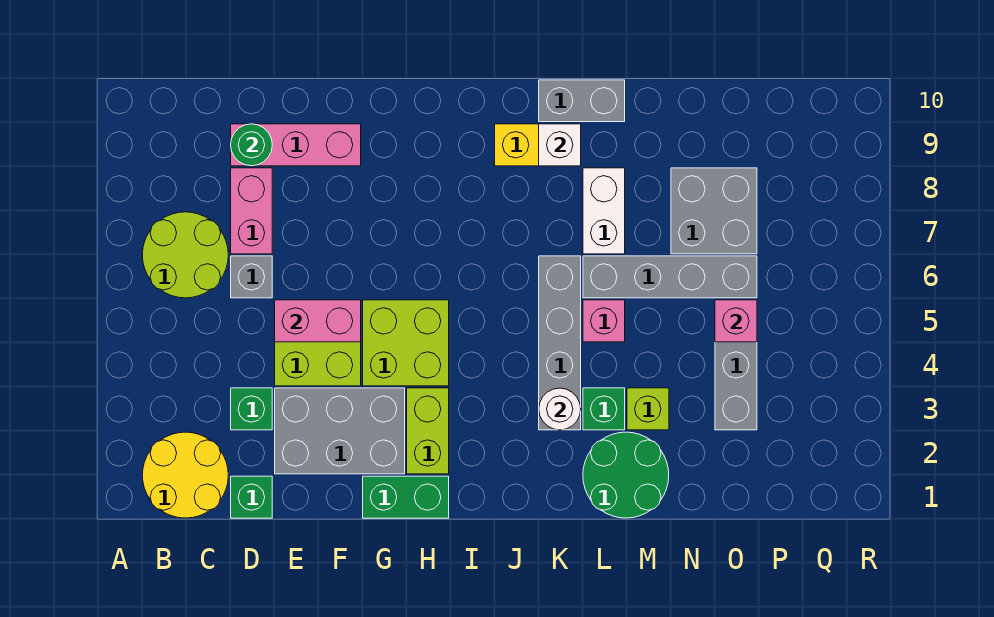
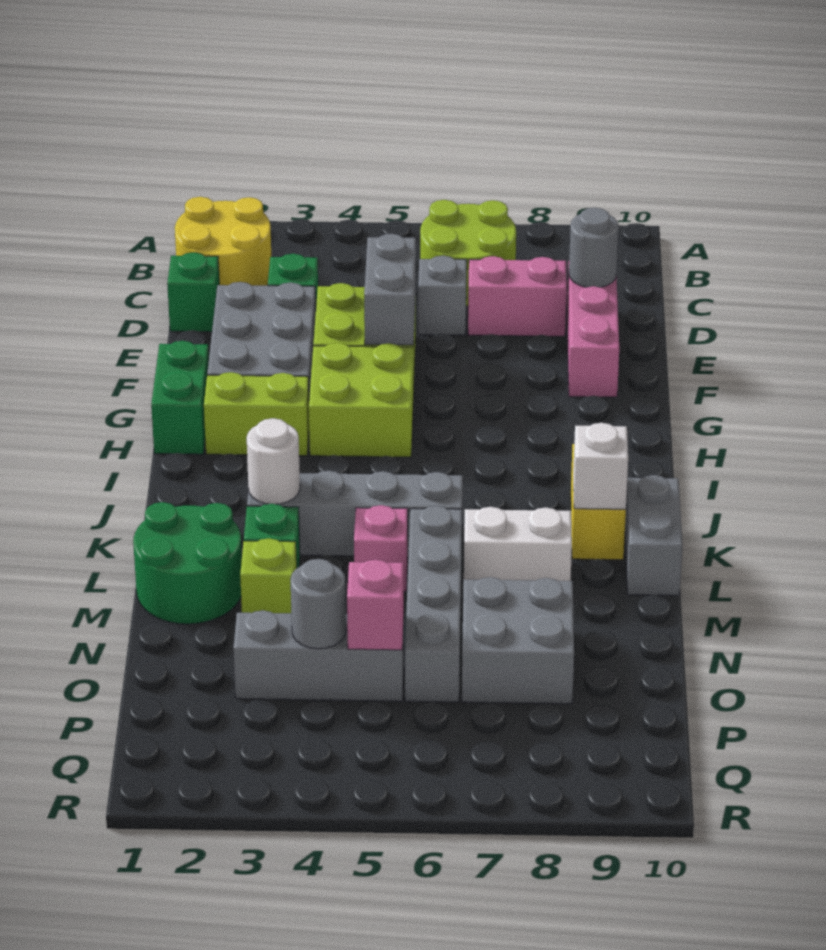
green round brick D9 level 2 -> grey round brick D9 level 2
pink brick E5:F5 level 2 -> grey brick E5:F5 level 2
none -> grey round brick O4 level 2

